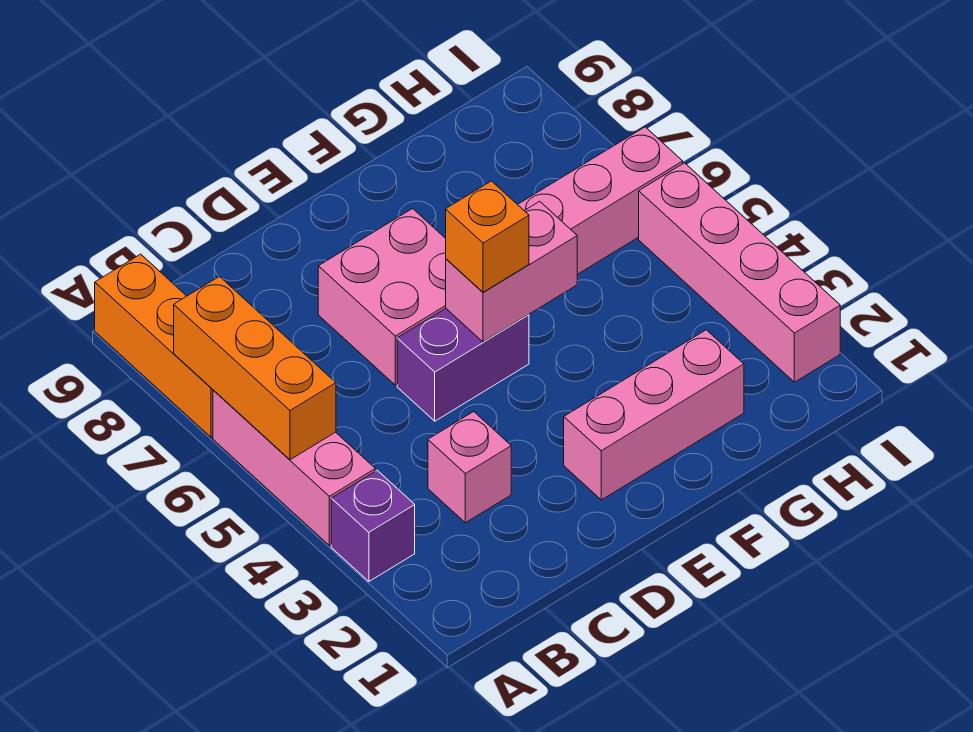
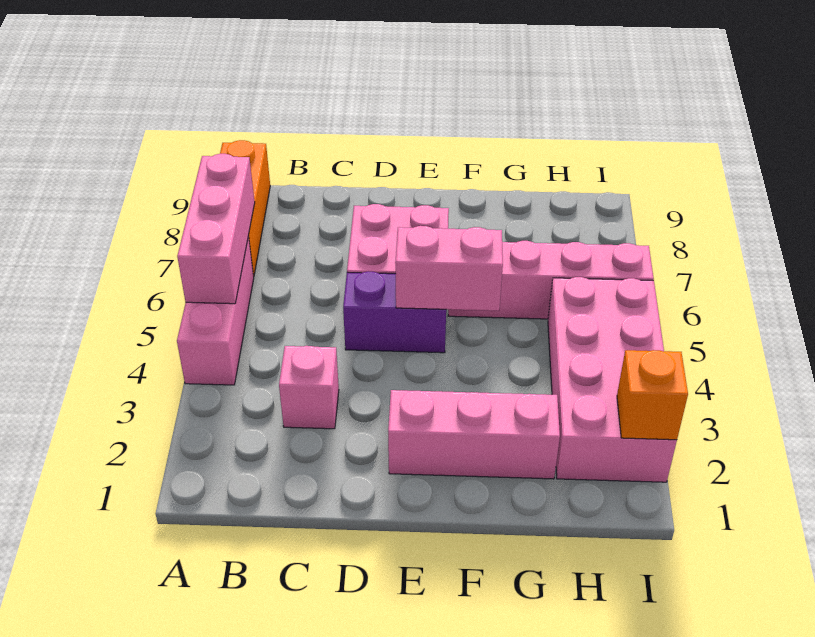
purple brick A3 level 1 -> none
orange brick A5:A7 level 2 -> pink brick A5:A7 level 2
orange brick E5 level 3 -> orange brick I2 level 2
pink brick I2:I5 level 1 -> pink brick H2:I5 level 1

